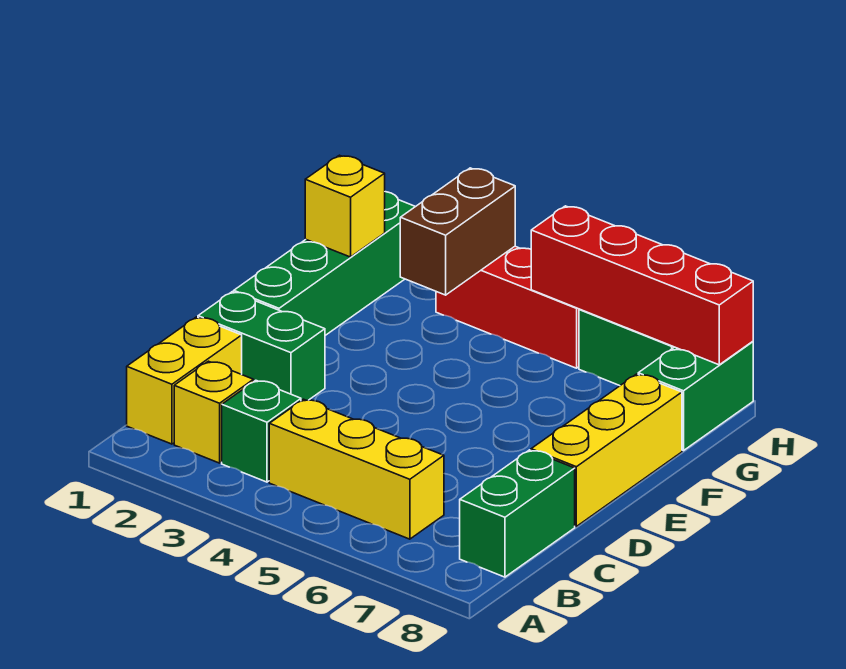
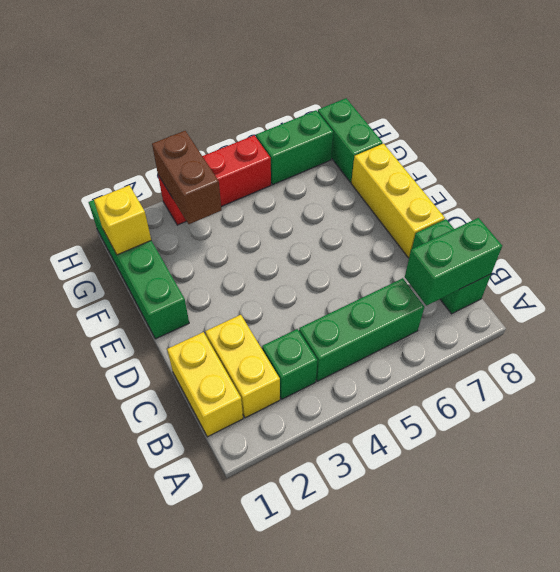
yellow brick B2 level 1 -> yellow brick B2:C2 level 1
yellow brick B4:B6 level 1 -> green brick B4:B6 level 1
green brick D1:D2 level 1 -> green brick B7:B8 level 2
red brick H5:H8 level 2 -> none

